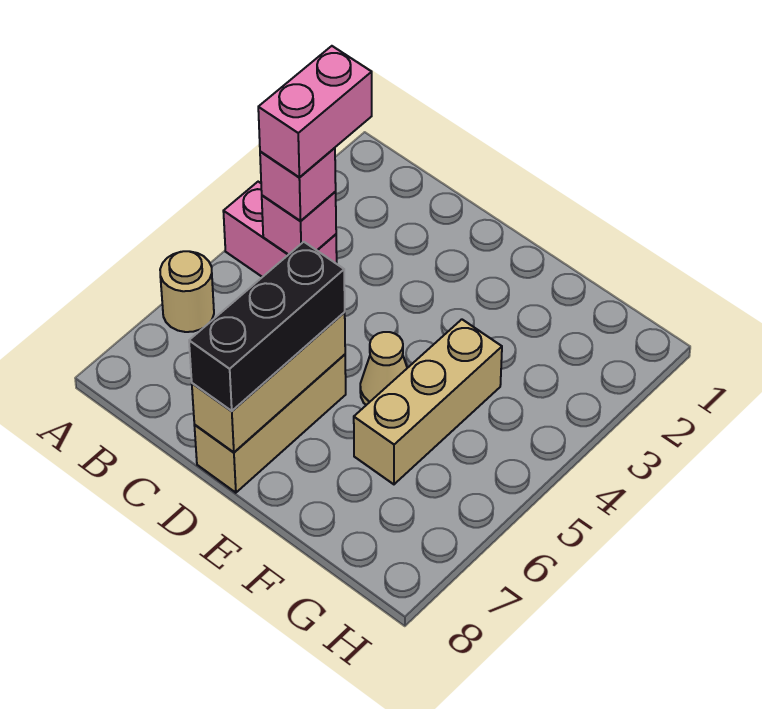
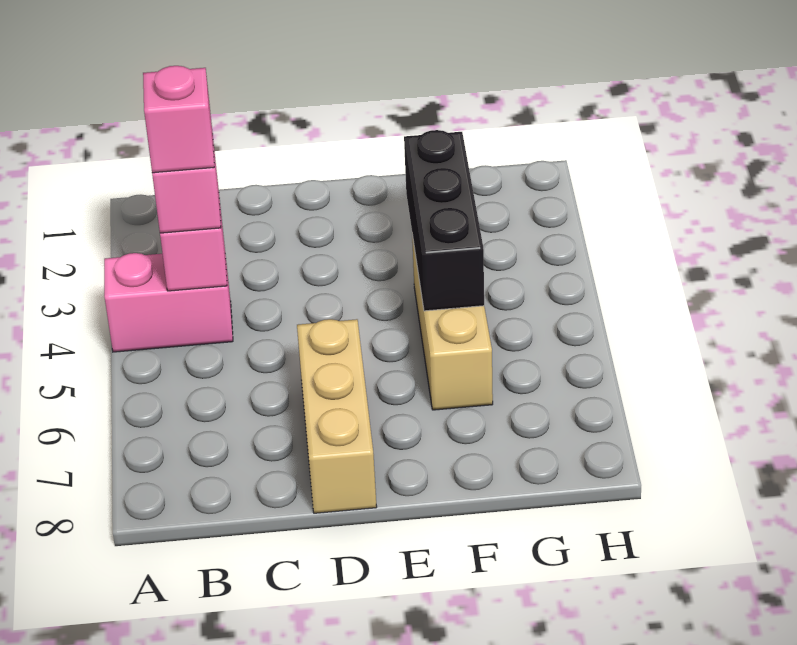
tan round brick A6 level 1 -> none
pink brick B3:B4 level 4 -> pink brick B4 level 4
tan brick D6:D8 level 2 -> none
black brick D6:D8 level 3 -> black brick F3:F5 level 2
tan cone E5 level 1 -> none

